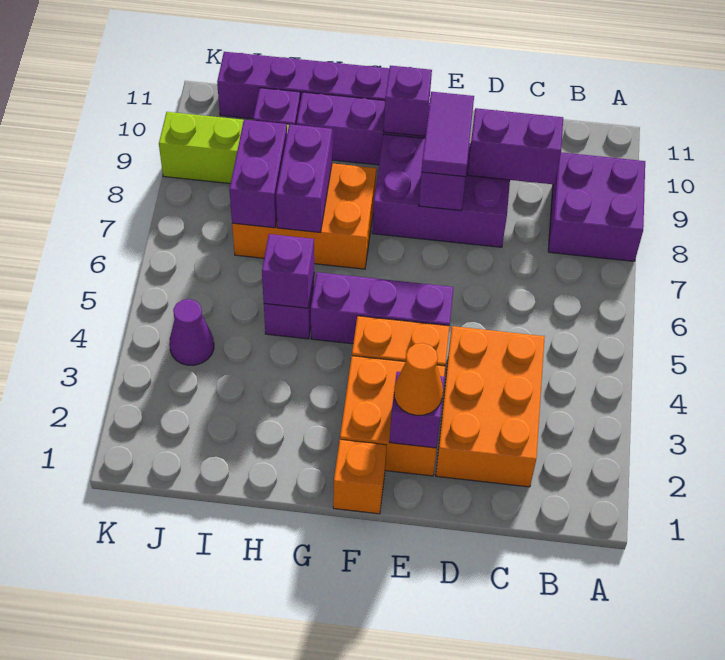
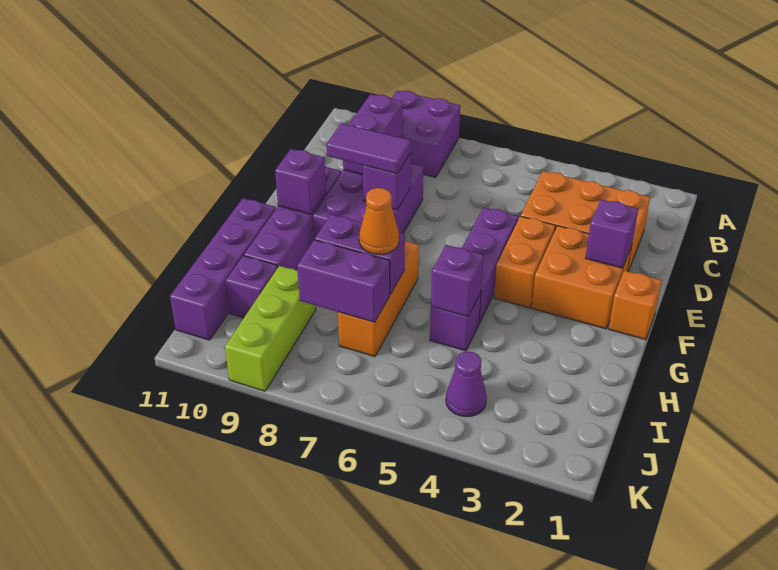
orange cone E2 level 3 -> orange cone H7 level 3
orange brick G7:I8 level 1 -> orange brick G7:I7 level 1

